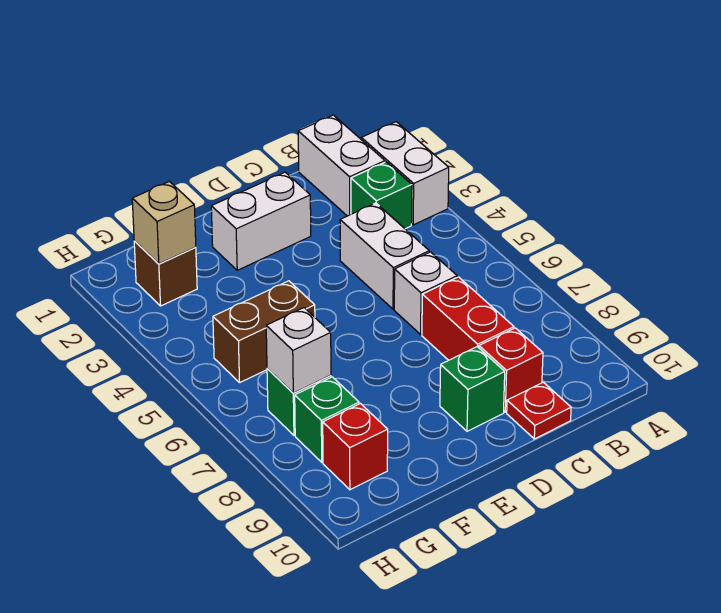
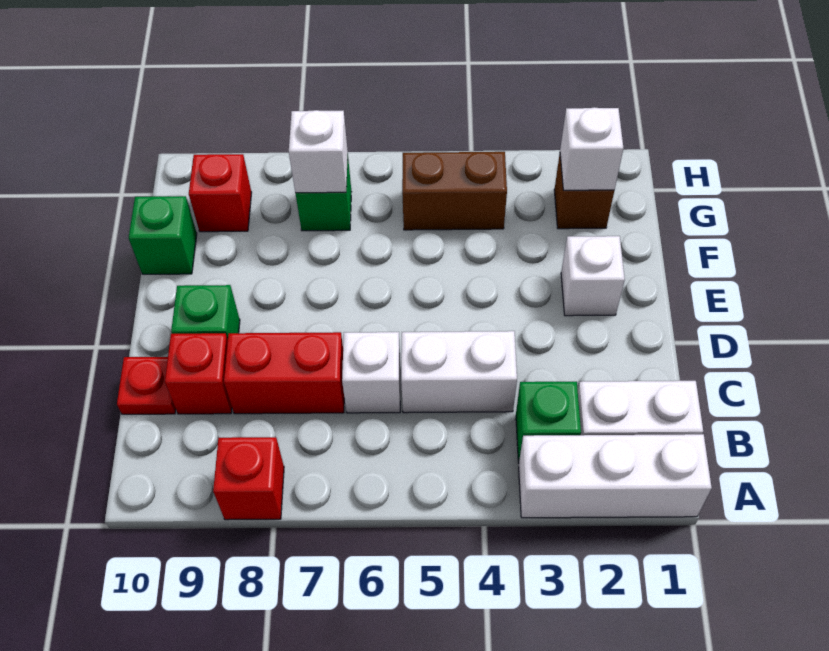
white brick A2:A3 level 1 -> white brick A1:A3 level 1
none -> red brick A8 level 1
white brick D2:E2 level 1 -> white brick E2 level 1
brown brick F5:G5 level 1 -> brown brick G4:G5 level 1
tan brick G2 level 2 -> white brick G2 level 2
green brick G8 level 1 -> green brick F10 level 1

